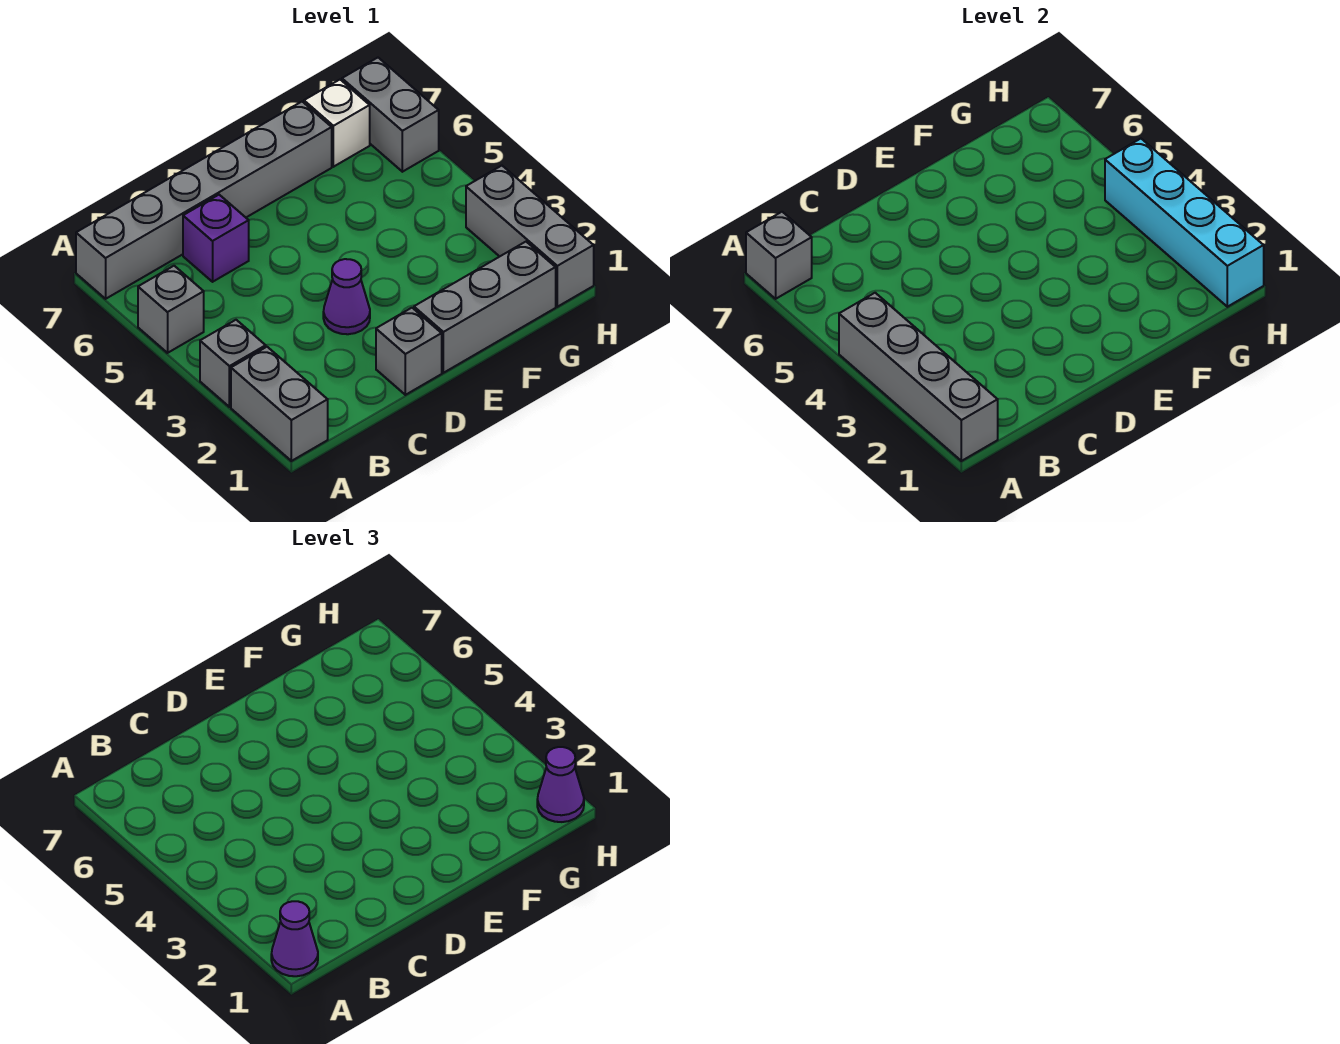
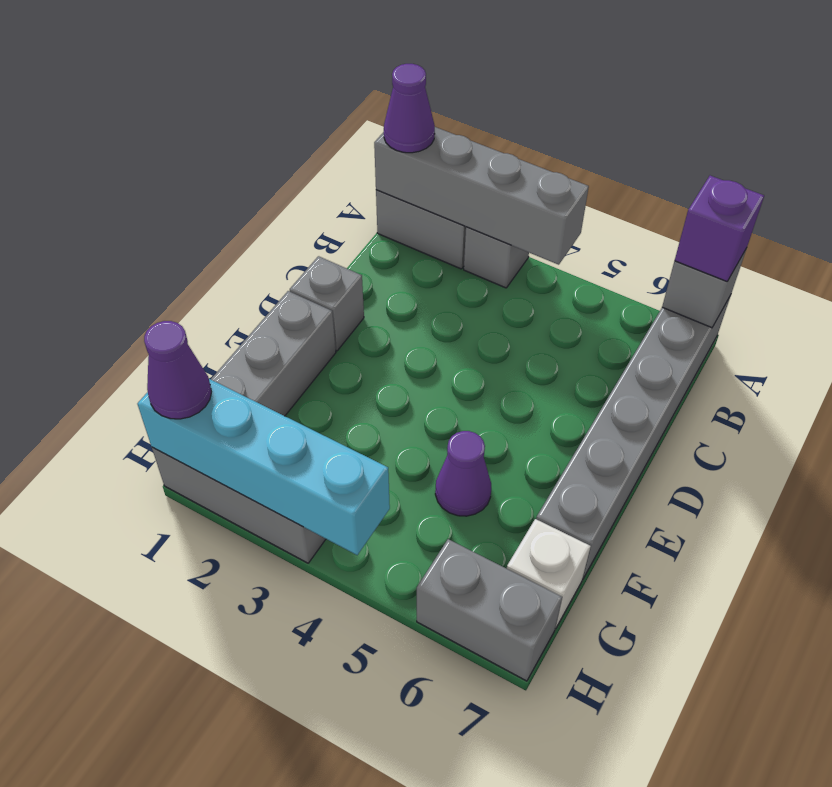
grey brick A5 level 1 -> none
purple brick C6 level 1 -> purple brick A7 level 3
purple cone D3 level 1 -> purple cone F5 level 1

